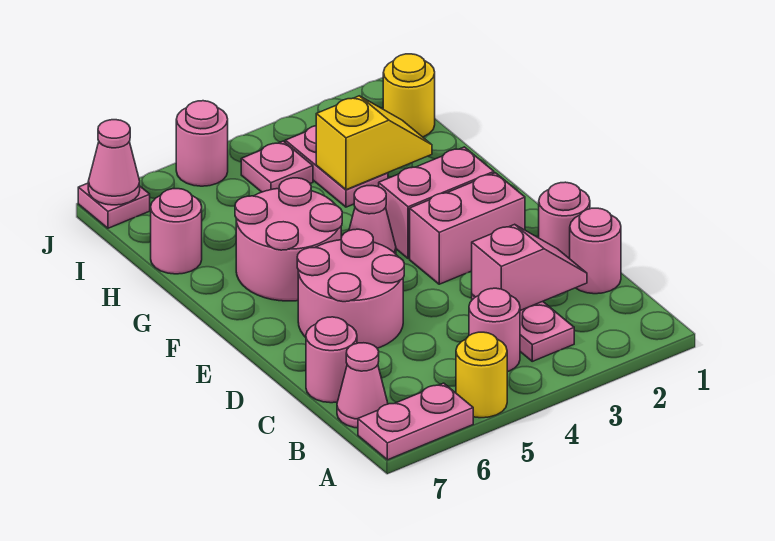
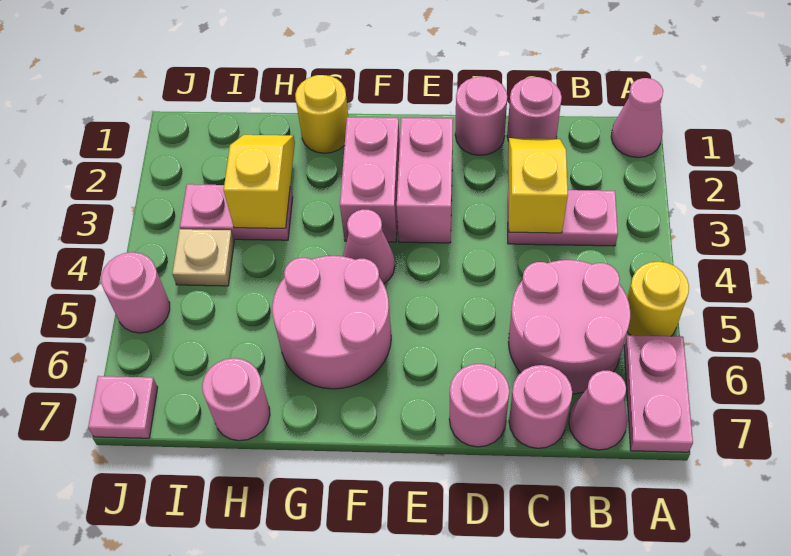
pink round brick B4 level 1 -> pink round brick D7 level 1
pink slope C2:C3 level 2 top 3 -> yellow slope C2:C3 level 2 top 3
pink round brick D5:E6 level 1 -> pink round brick B5:C6 level 1
yellow round brick I1 level 1 -> yellow round brick G1 level 1
pink plate I4 level 1 -> tan plate I4 level 1
pink cone J7 level 2 -> pink cone A1 level 1

